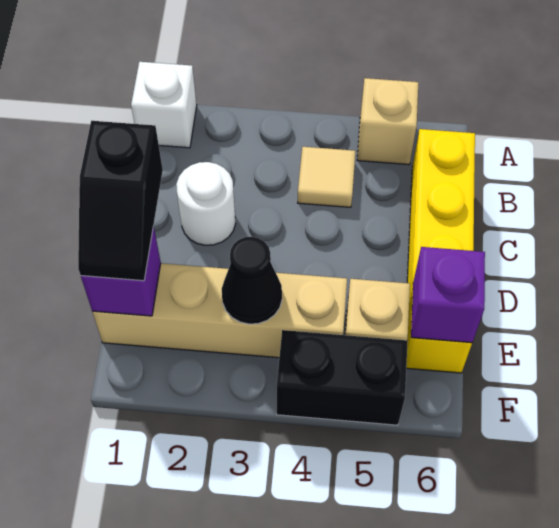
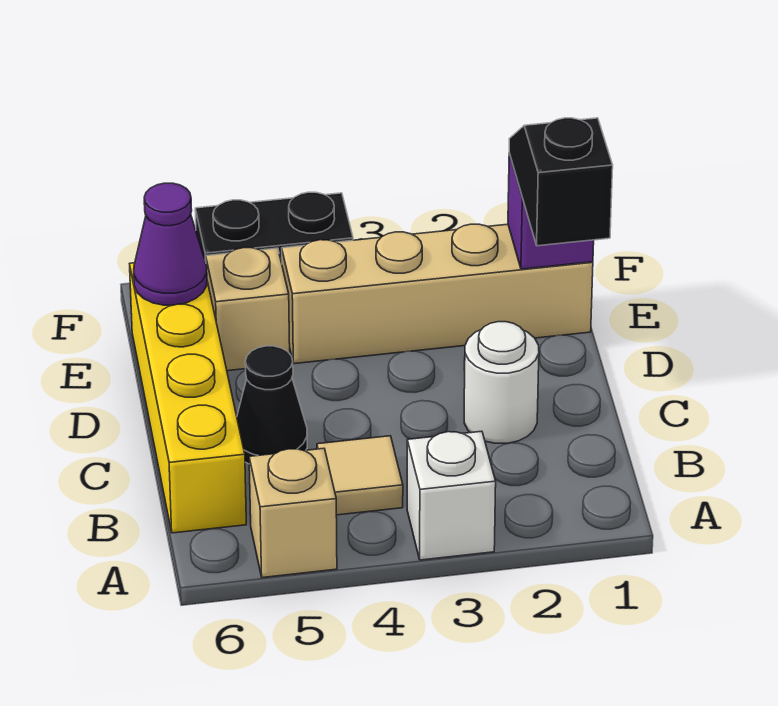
white brick A1 level 1 -> white brick A3 level 1
black cone E3 level 2 -> black cone C5 level 1
purple brick E6 level 2 -> purple cone E6 level 2

